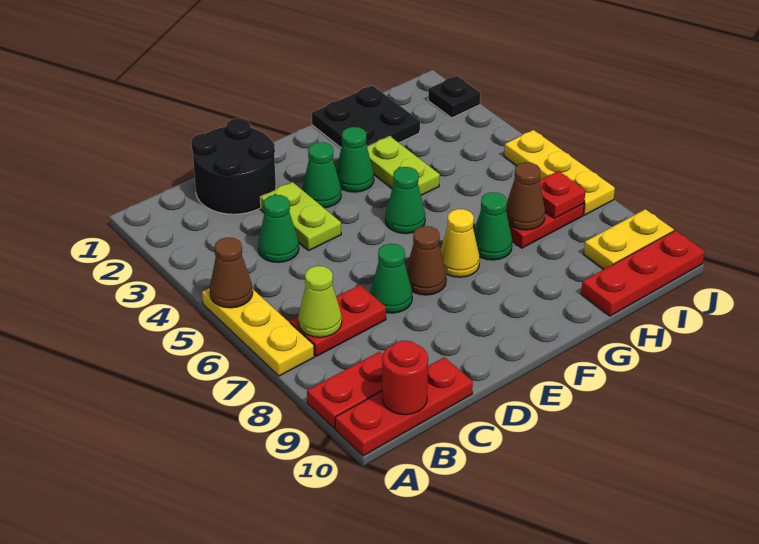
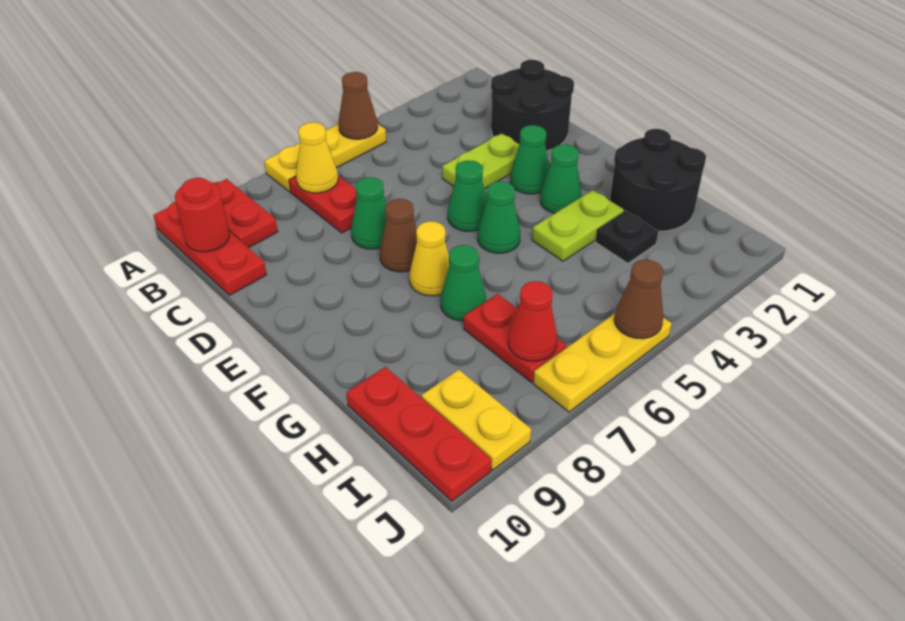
lime cone B7 level 2 -> yellow cone B7 level 2
green cone C4 level 1 -> green cone E5 level 1
black plate G1:H2 level 1 -> black round brick G1:H2 level 1
brown cone H7 level 2 -> brown cone J5 level 2
red plate I7 level 2 -> red cone I7 level 2
black plate J2 level 1 -> black plate H3 level 1

